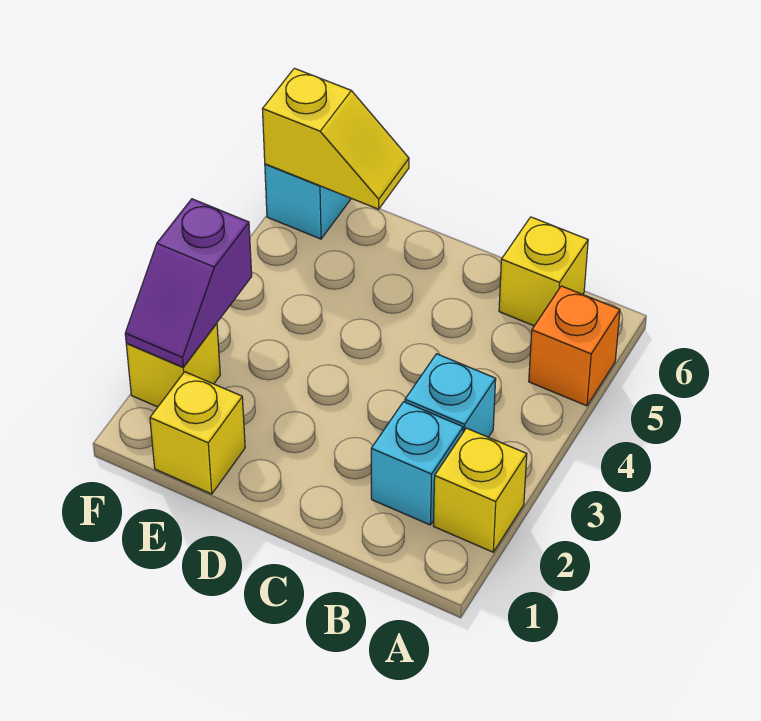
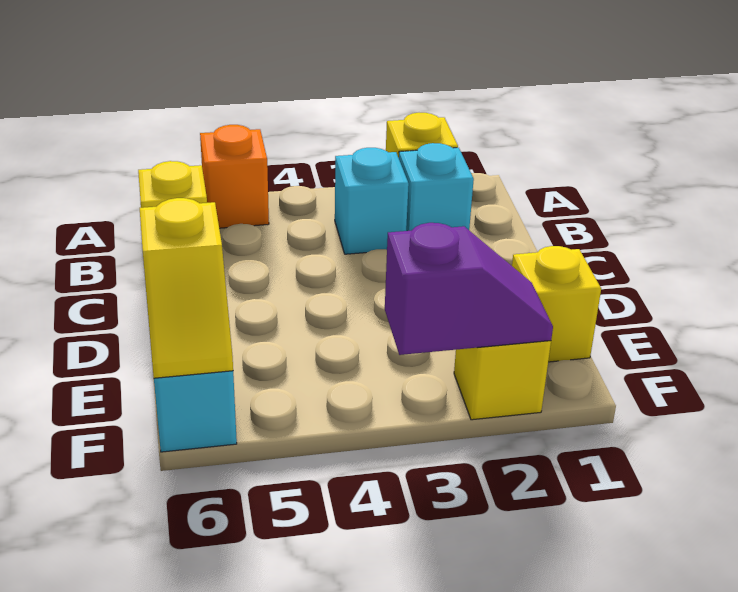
yellow slope E6:F6 level 2 top F -> yellow slope E6:F6 level 2 top E

